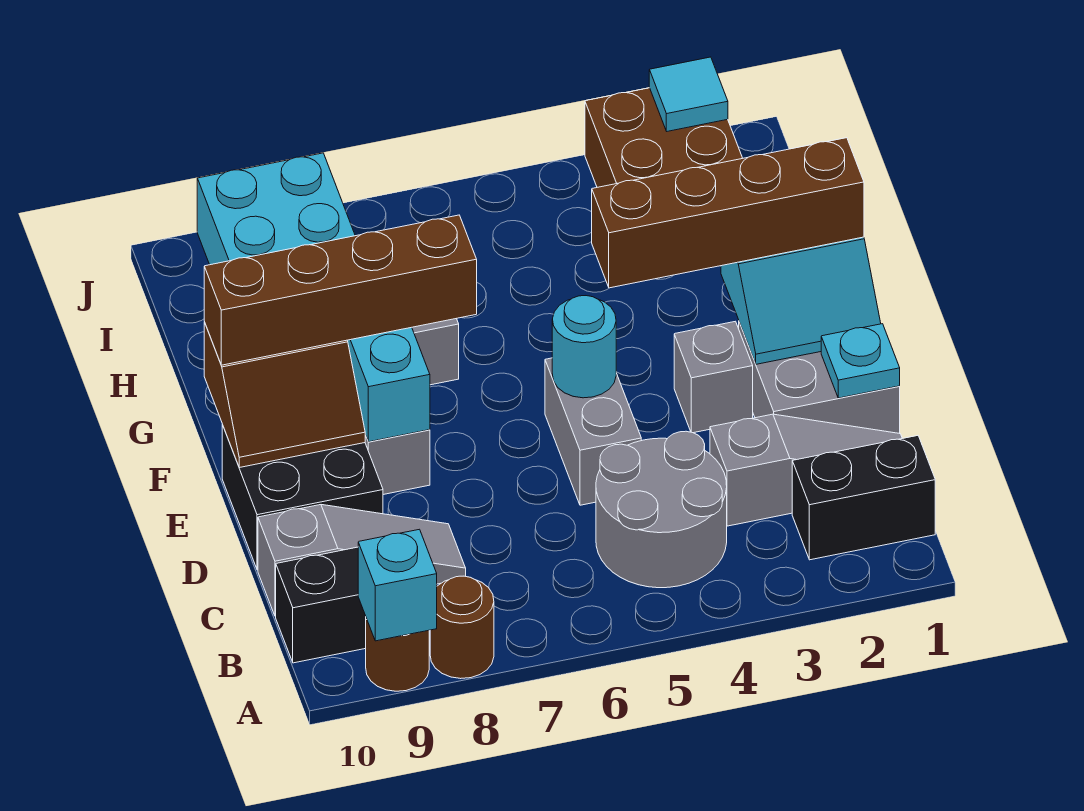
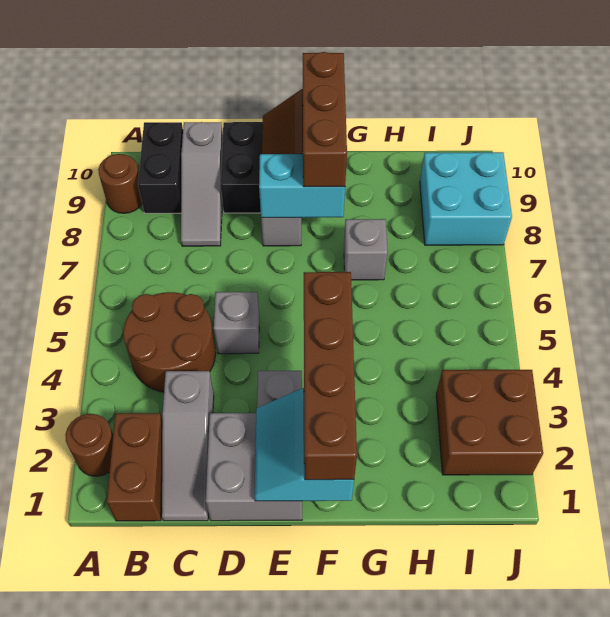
brown round brick A8 level 1 -> brown round brick A2 level 1
cyan brick A9 level 2 -> none
black brick B1:B2 level 1 -> brown brick B1:B2 level 1
grey round brick B4:C5 level 1 -> brown round brick B4:C5 level 1
cyan plate D1 level 2 -> none
grey brick D5:E5 level 1 -> grey brick D5 level 1
cyan round brick E5 level 2 -> none
brown brick F7:F10 level 3 -> brown brick F8:F10 level 3
cyan tile J2 level 2 -> none

